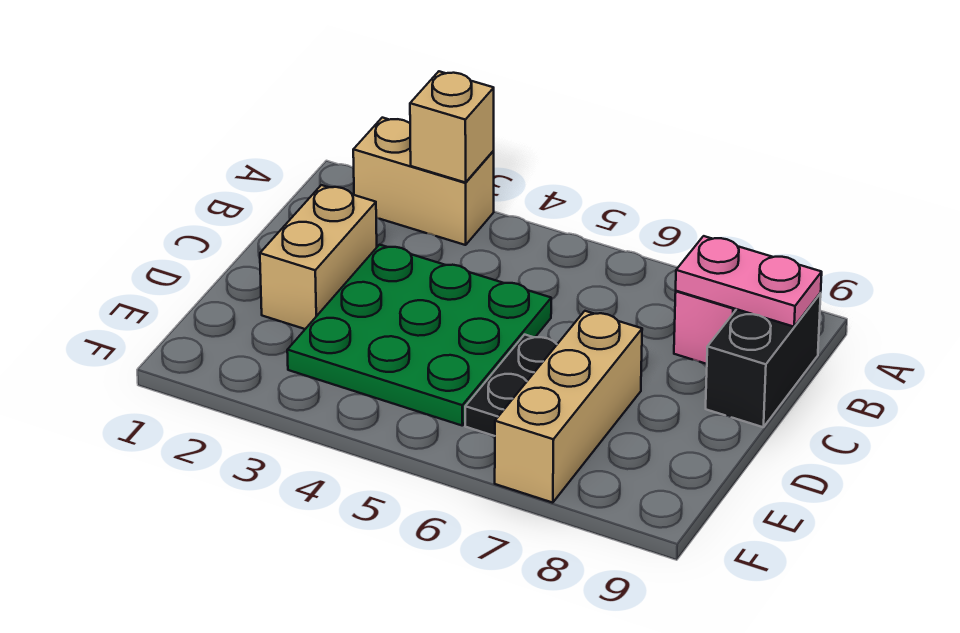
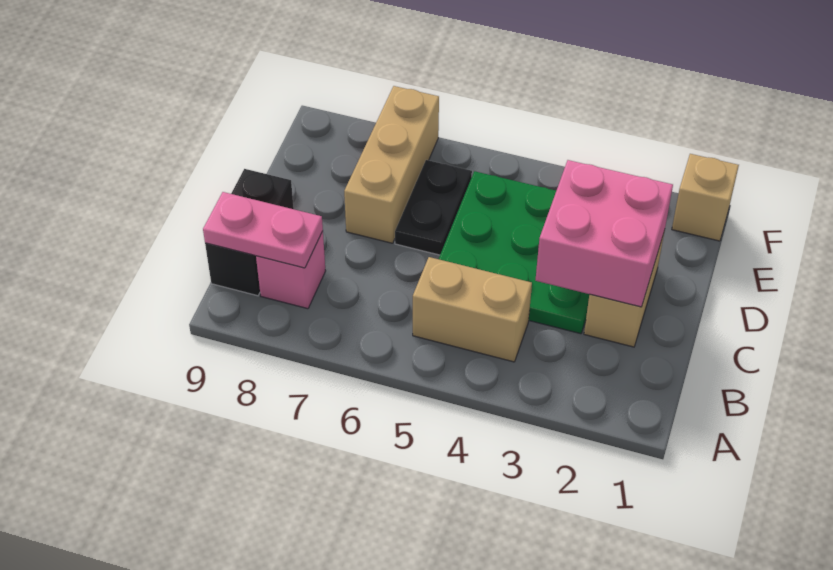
tan brick A2:A3 level 1 -> tan brick B4:B5 level 1
tan brick A3 level 2 -> tan brick F1 level 1
none -> pink brick C2:D3 level 2

